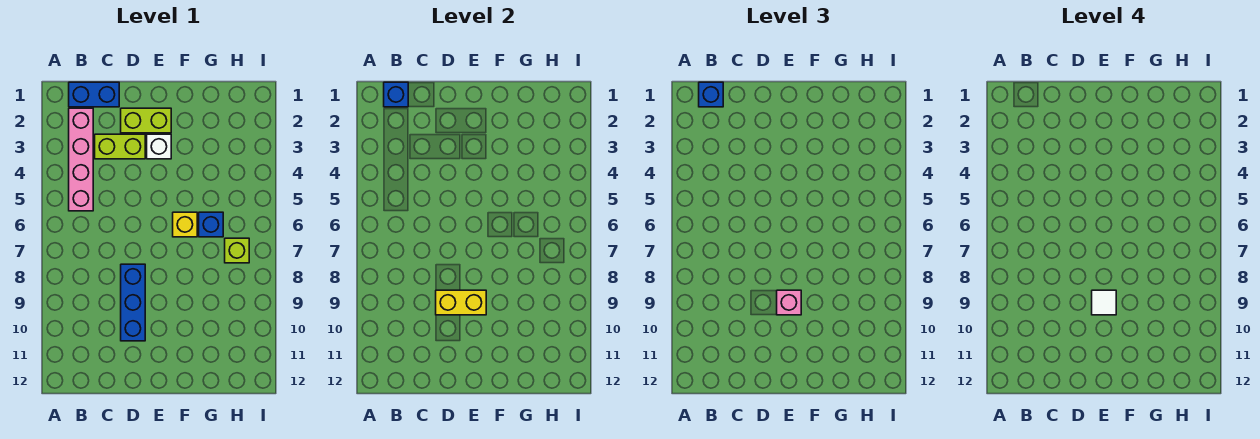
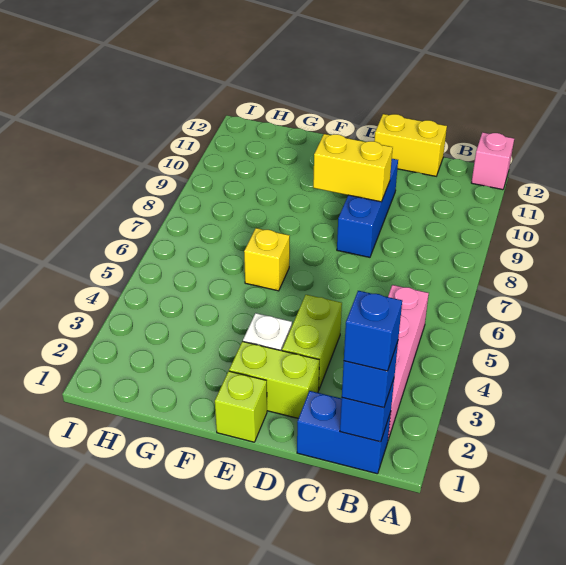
lime brick C3:D3 level 1 -> lime brick D3:D4 level 1
none -> yellow brick C12:D12 level 1
pink brick E9 level 3 -> pink brick A12 level 1
white tile E9 level 4 -> none
blue brick G6 level 1 -> blue brick B1 level 4
lime brick H7 level 1 -> lime brick E1 level 1

